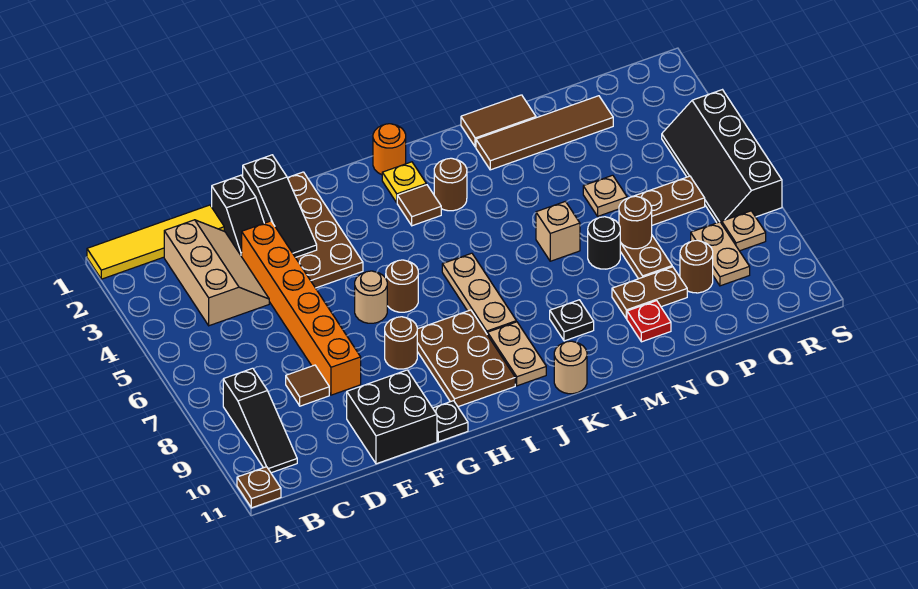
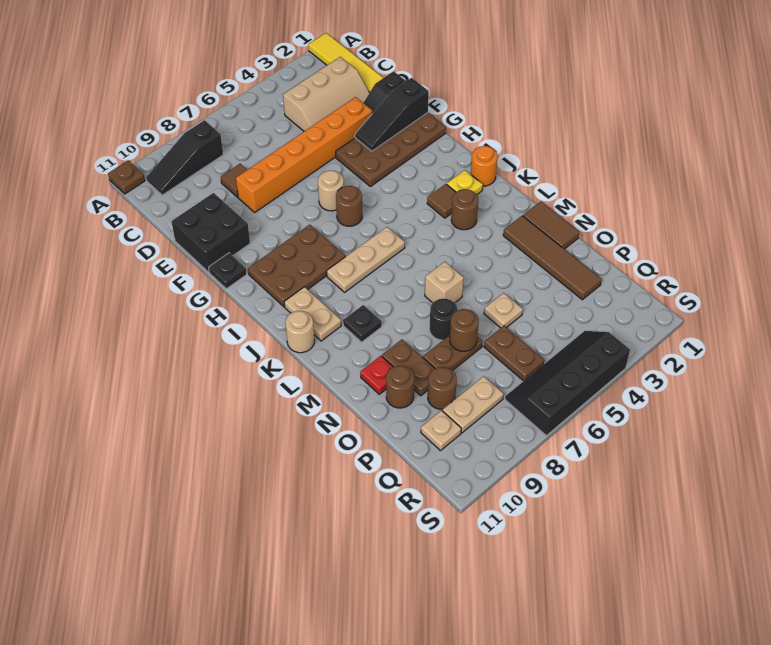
brown round brick G8 level 1 -> brown round brick O10 level 1
tan plate J9:J10 level 1 -> tan plate J10:K10 level 1
tan plate R8 level 1 -> tan plate Q10 level 1

